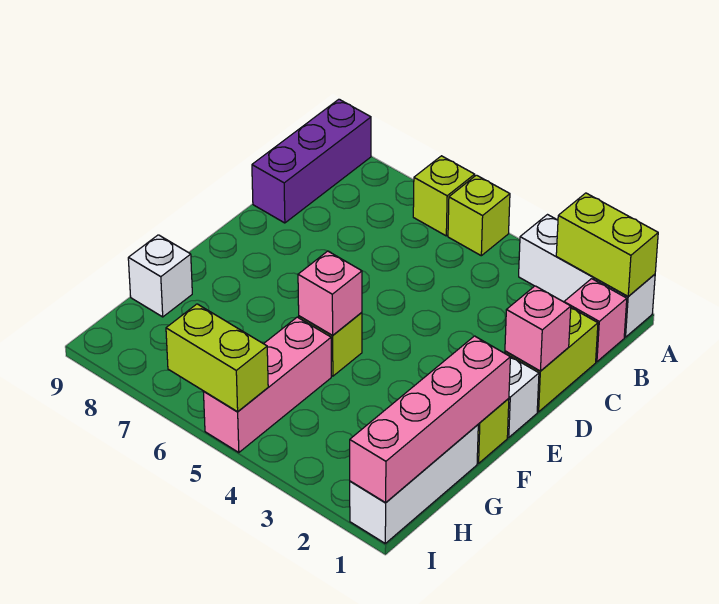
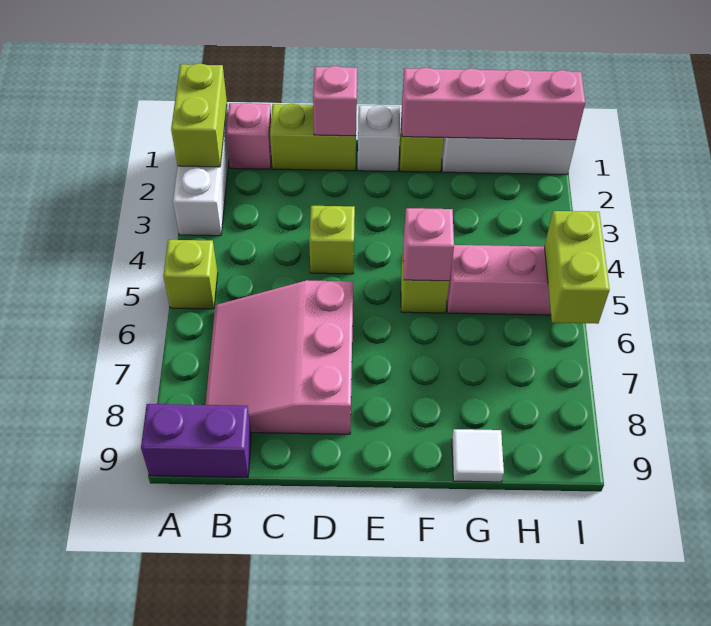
lime brick A6 level 1 -> lime brick D4 level 1
purple brick A9:C9 level 1 -> purple brick A9:B9 level 1
none -> pink slope B6:D8 level 1 top D
white brick G9 level 1 -> white tile G9 level 1

